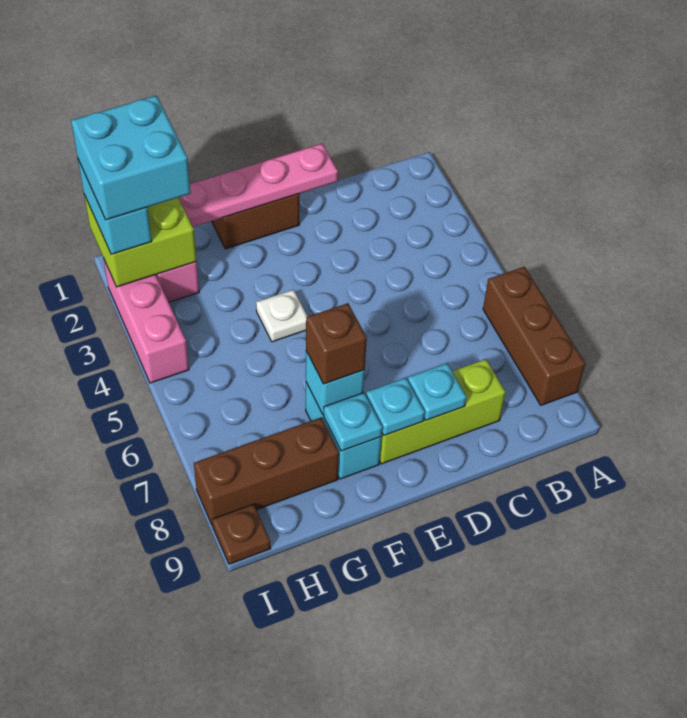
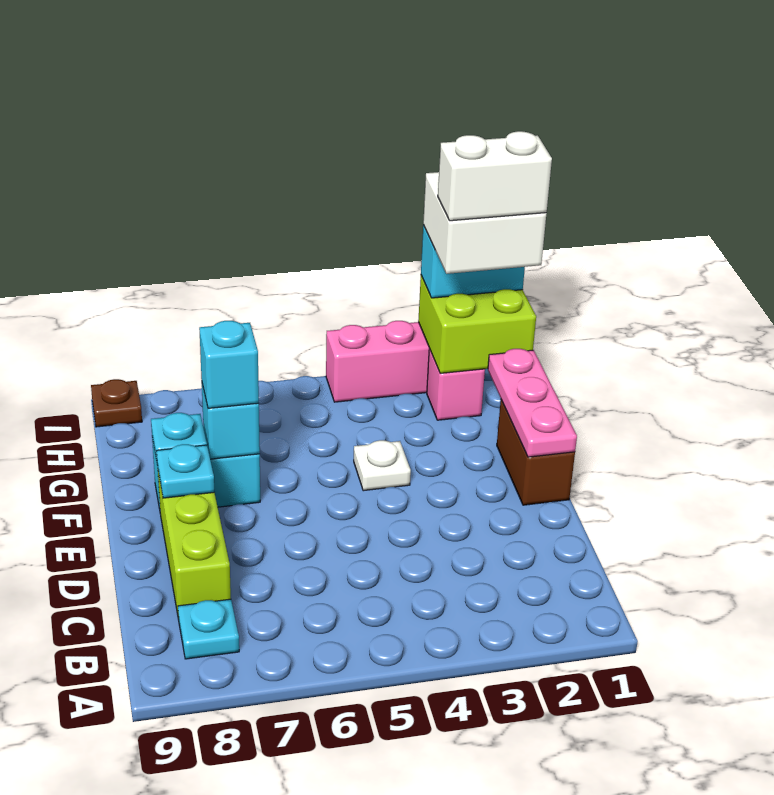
brown brick A6:A8 level 1 -> none
pink plate D1:G1 level 2 -> pink plate E1:G1 level 2
cyan plate D8 level 2 -> cyan plate B8 level 1
brown brick F7 level 3 -> cyan brick F7 level 3
brown brick G8:I8 level 1 -> none
cyan brick H1:I2 level 4 -> white brick H1:I2 level 4
none -> white brick H1:H2 level 5

